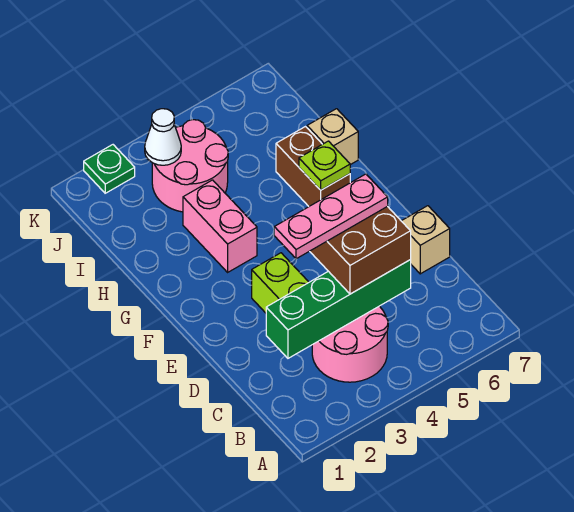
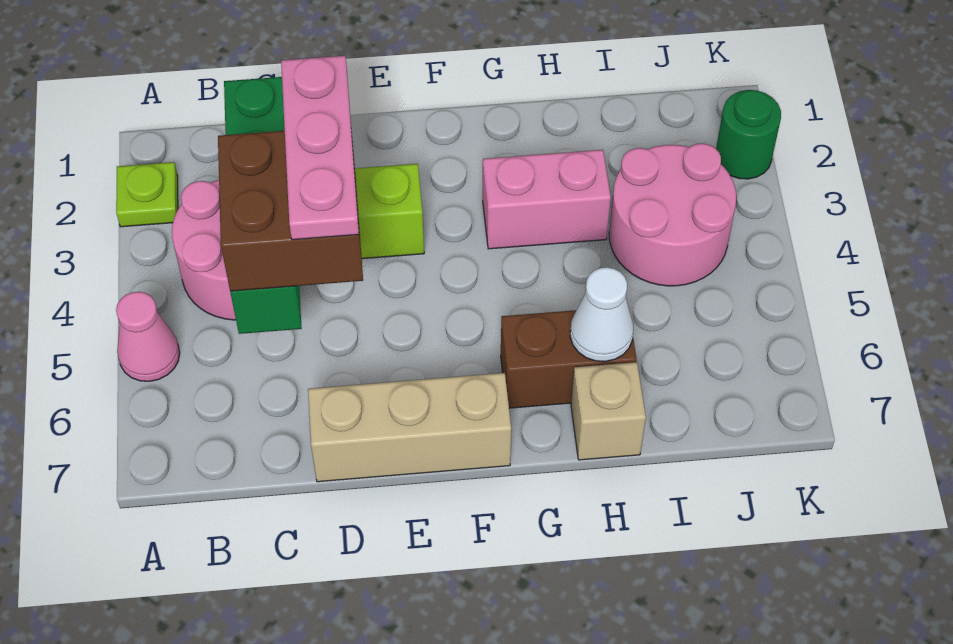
none -> pink cone A5 level 1
tan brick D7 level 1 -> tan brick D7:F7 level 1
lime plate G6 level 2 -> lime plate A2 level 1
white cone J3 level 2 -> white cone H6 level 2
green plate K2 level 1 -> green round brick K2 level 1

